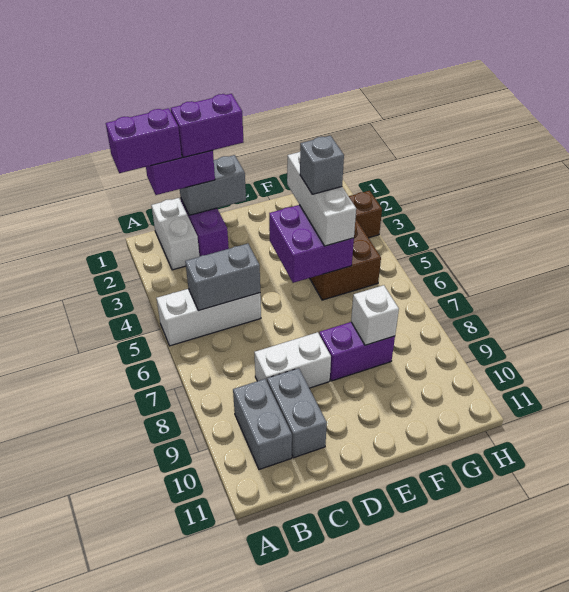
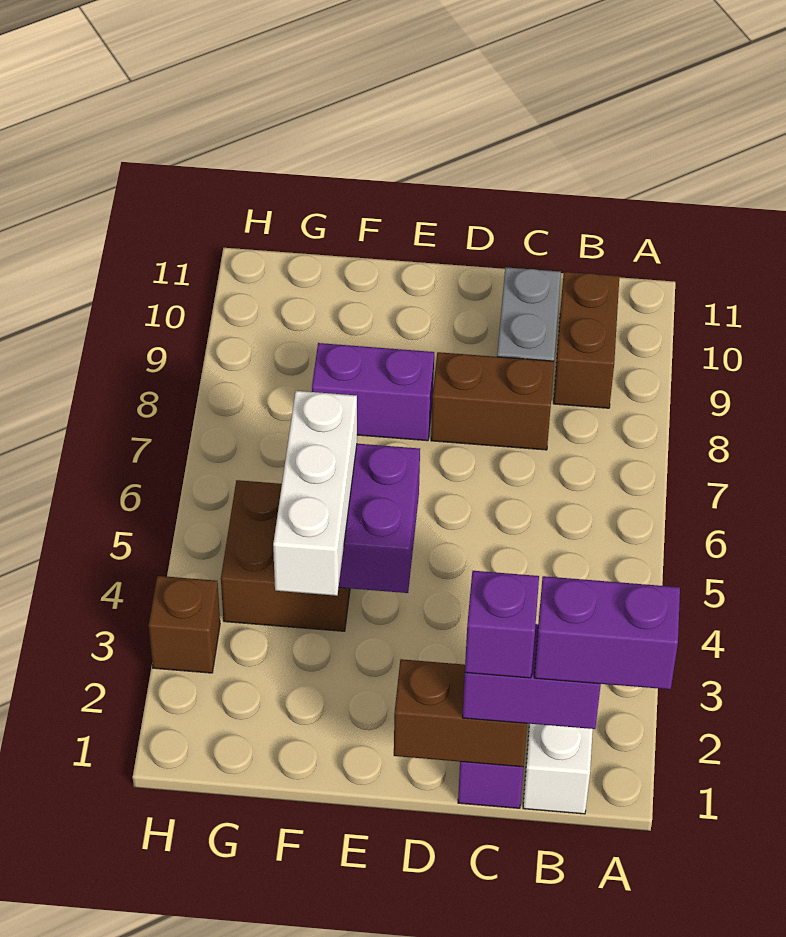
white brick A5:C5 level 1 -> none
grey brick B5:C5 level 2 -> none
grey brick B9:B10 level 1 -> brown brick B9:B10 level 1
grey brick C1:D1 level 2 -> brown brick C1:D1 level 2
purple brick C1:D1 level 4 -> purple brick C1 level 4
white brick C8:D8 level 1 -> brown brick C8:D8 level 1
grey brick F4 level 4 -> none
white brick F8 level 2 -> none

